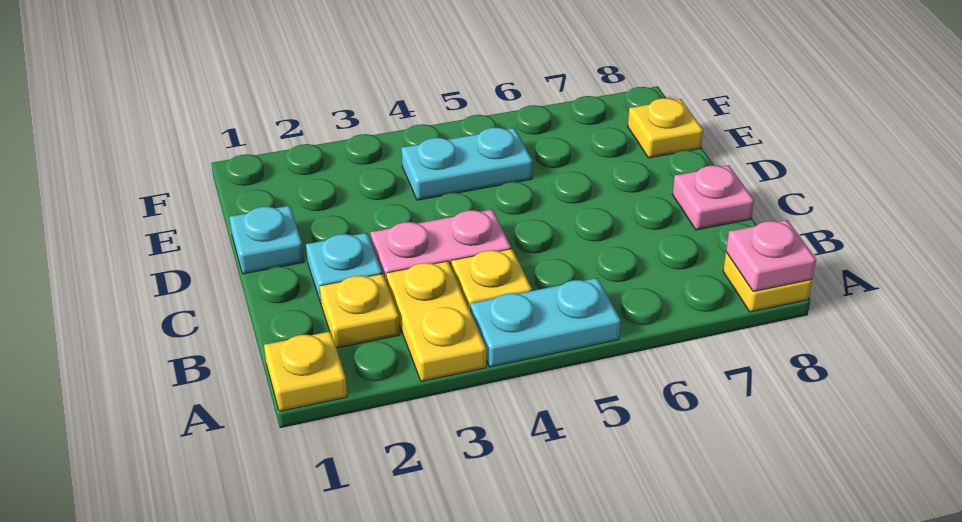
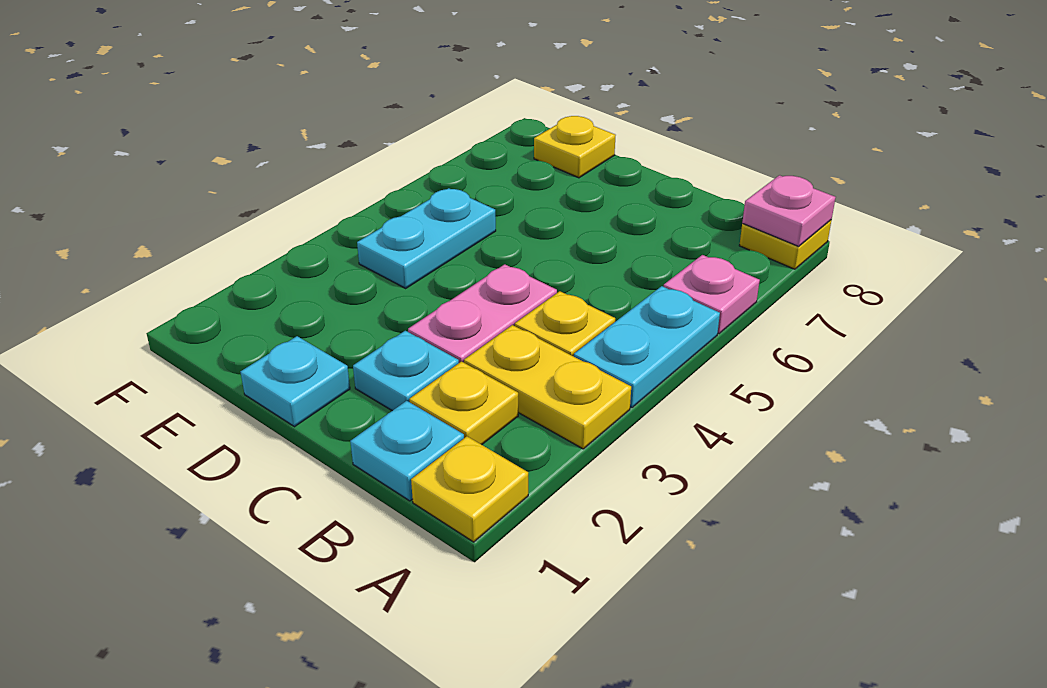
none -> cyan plate B1 level 1
pink plate C8 level 1 -> pink plate A6 level 1

